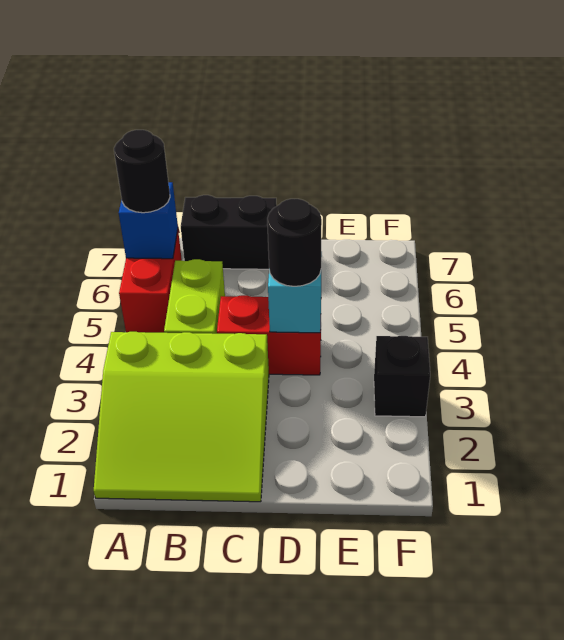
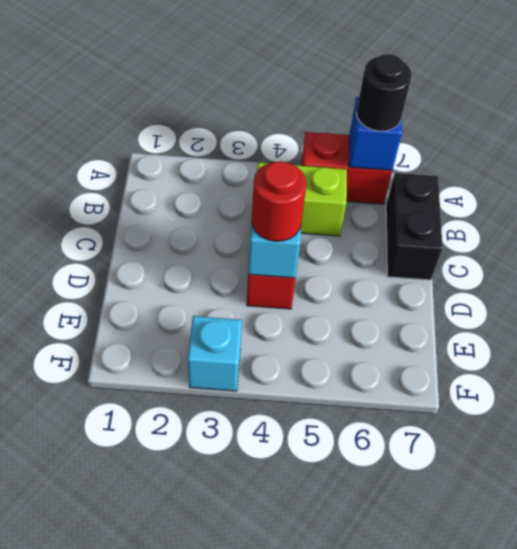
lime slope A1:C3 level 1 top 3 -> none
black round brick D4 level 3 -> red round brick D4 level 3
black brick F3 level 1 -> cyan brick F3 level 1

